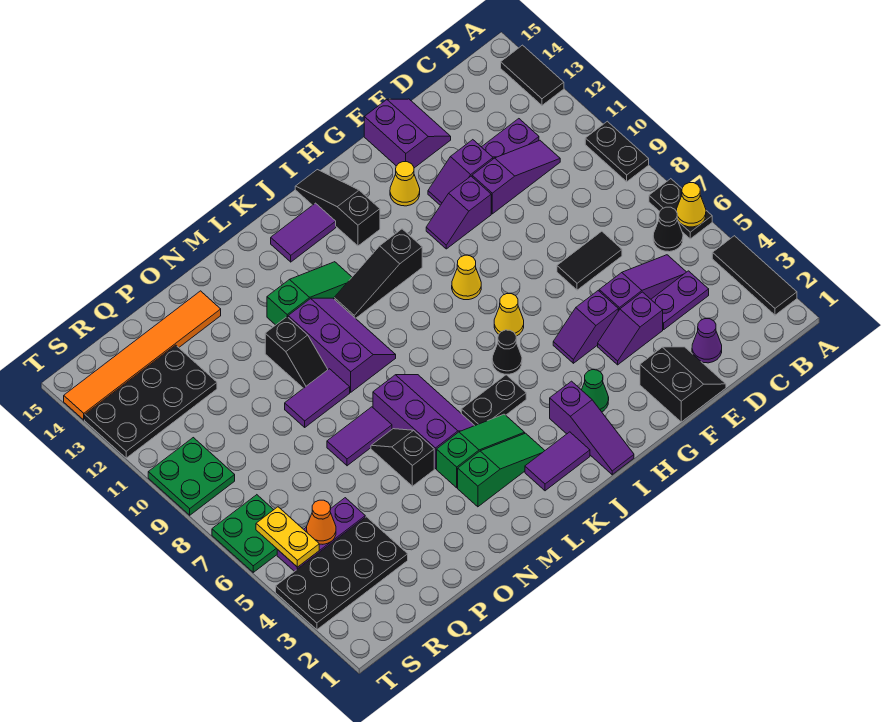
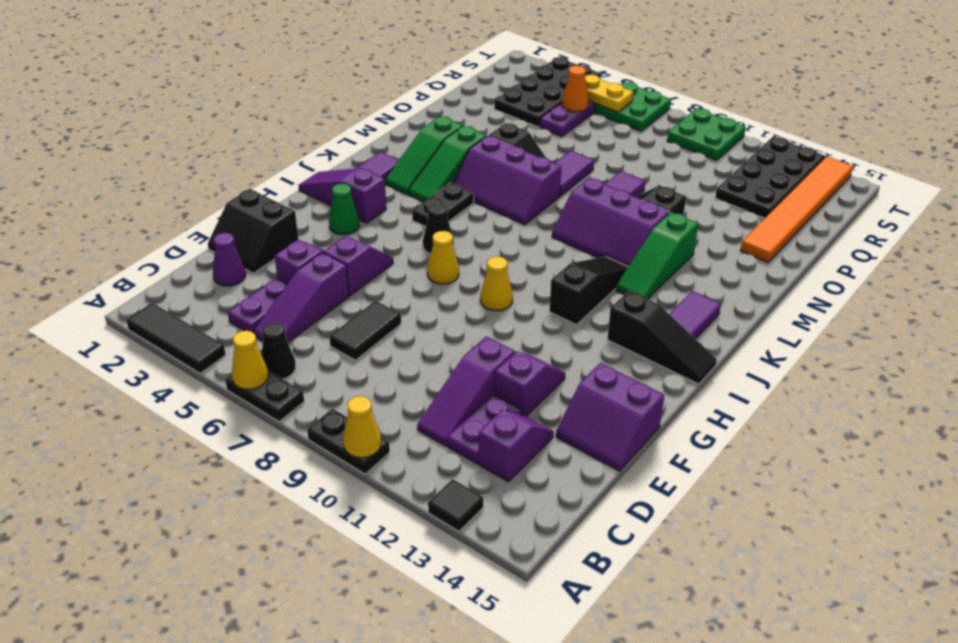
black tile A13:A14 level 1 -> black tile A13 level 1
purple slope F11:G11 level 1 top F -> purple slope C13:D13 level 1 top C
yellow cone G13 level 1 -> yellow cone A10 level 2

